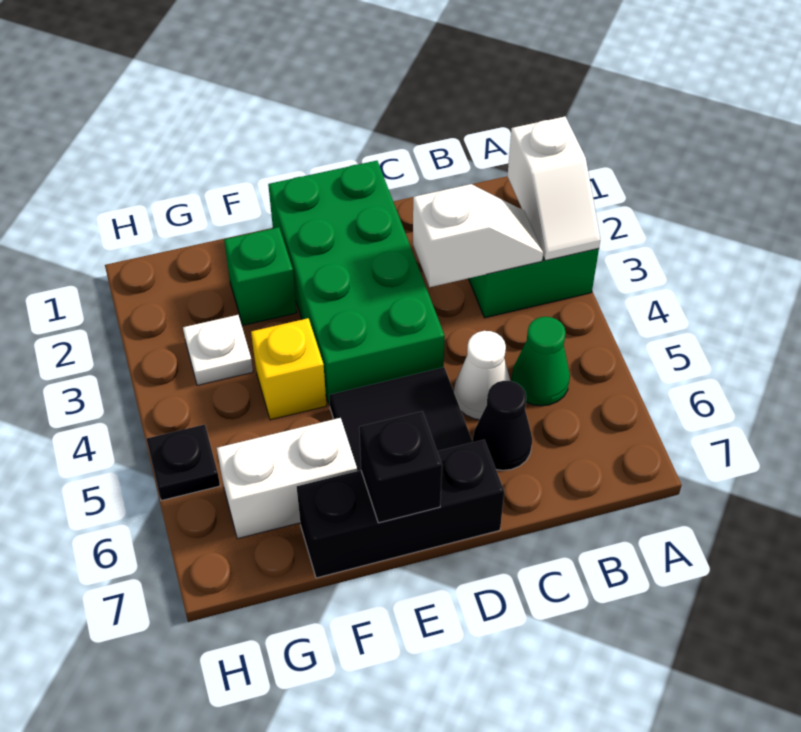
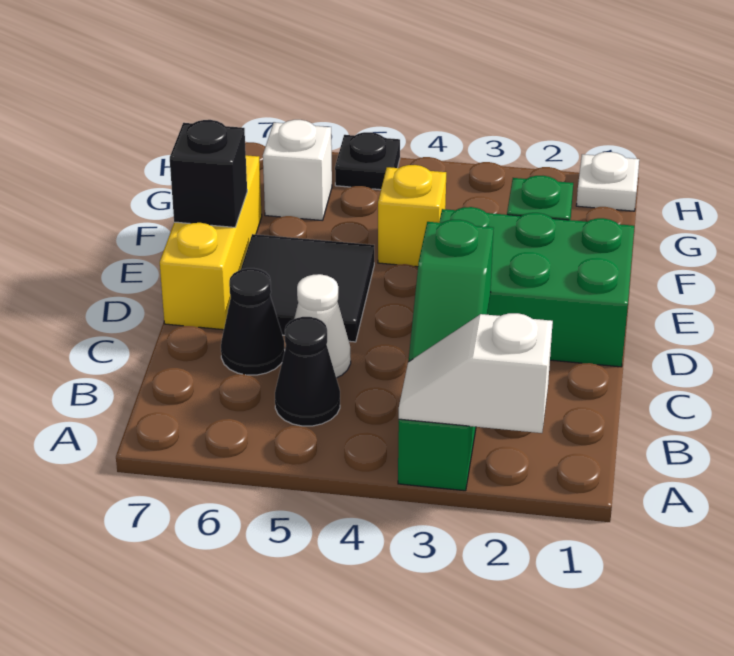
white slope B3:C3 level 2 top C -> green slope B3:C3 level 2 top C
green cone B5 level 1 -> black cone B5 level 1
green brick D1:E4 level 1 -> green brick D1:E3 level 1
black brick D7:F7 level 1 -> yellow brick D7:F7 level 1
white brick F6:G6 level 1 -> white brick G6 level 1
white plate G3 level 1 -> white plate H1 level 1

